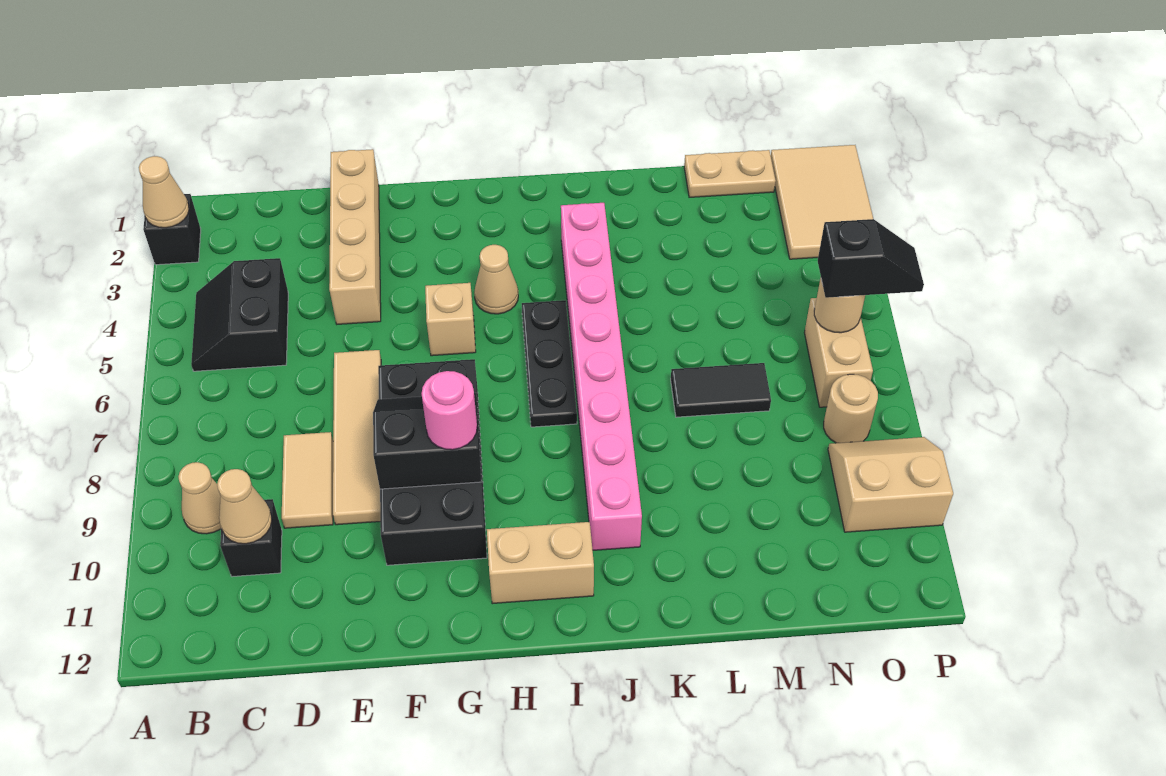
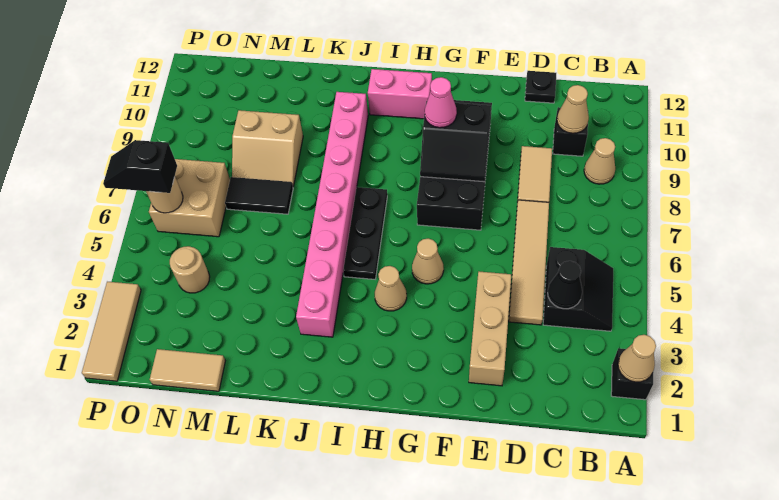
none -> black cone C4 level 2
none -> black plate D12 level 1
tan brick E1:E4 level 1 -> tan brick E2:E4 level 1
tan tile E6:E9 level 1 -> tan tile D4:D7 level 1
tan brick G5 level 1 -> tan cone G5 level 1
pink round brick G9 level 3 -> pink cone G9 level 3
tan brick H11:I11 level 1 -> pink brick H11:I11 level 1
tan plate M1:N1 level 1 -> tan tile M1:N1 level 1
tan tile O1:P3 level 1 -> tan tile P1:P3 level 1
tan brick O6:O7 level 1 -> tan brick N6:O7 level 1
tan round brick O8 level 1 -> tan round brick N4 level 1
tan slope O9:P10 level 1 top 10 -> tan slope L8:M9 level 1 top 9

